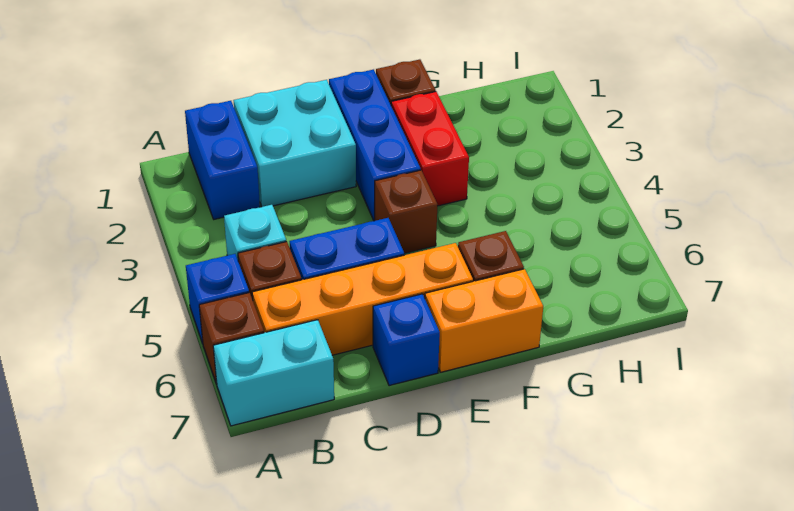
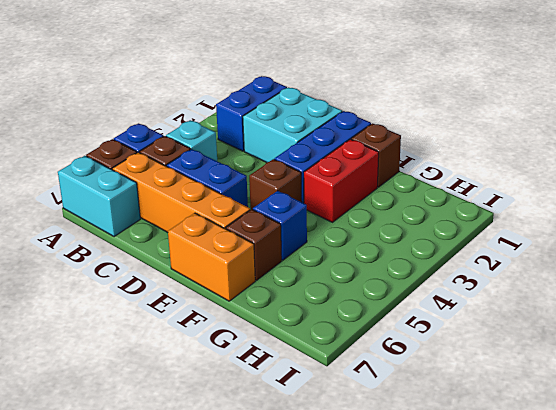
blue brick D7 level 1 -> blue brick F5 level 1

